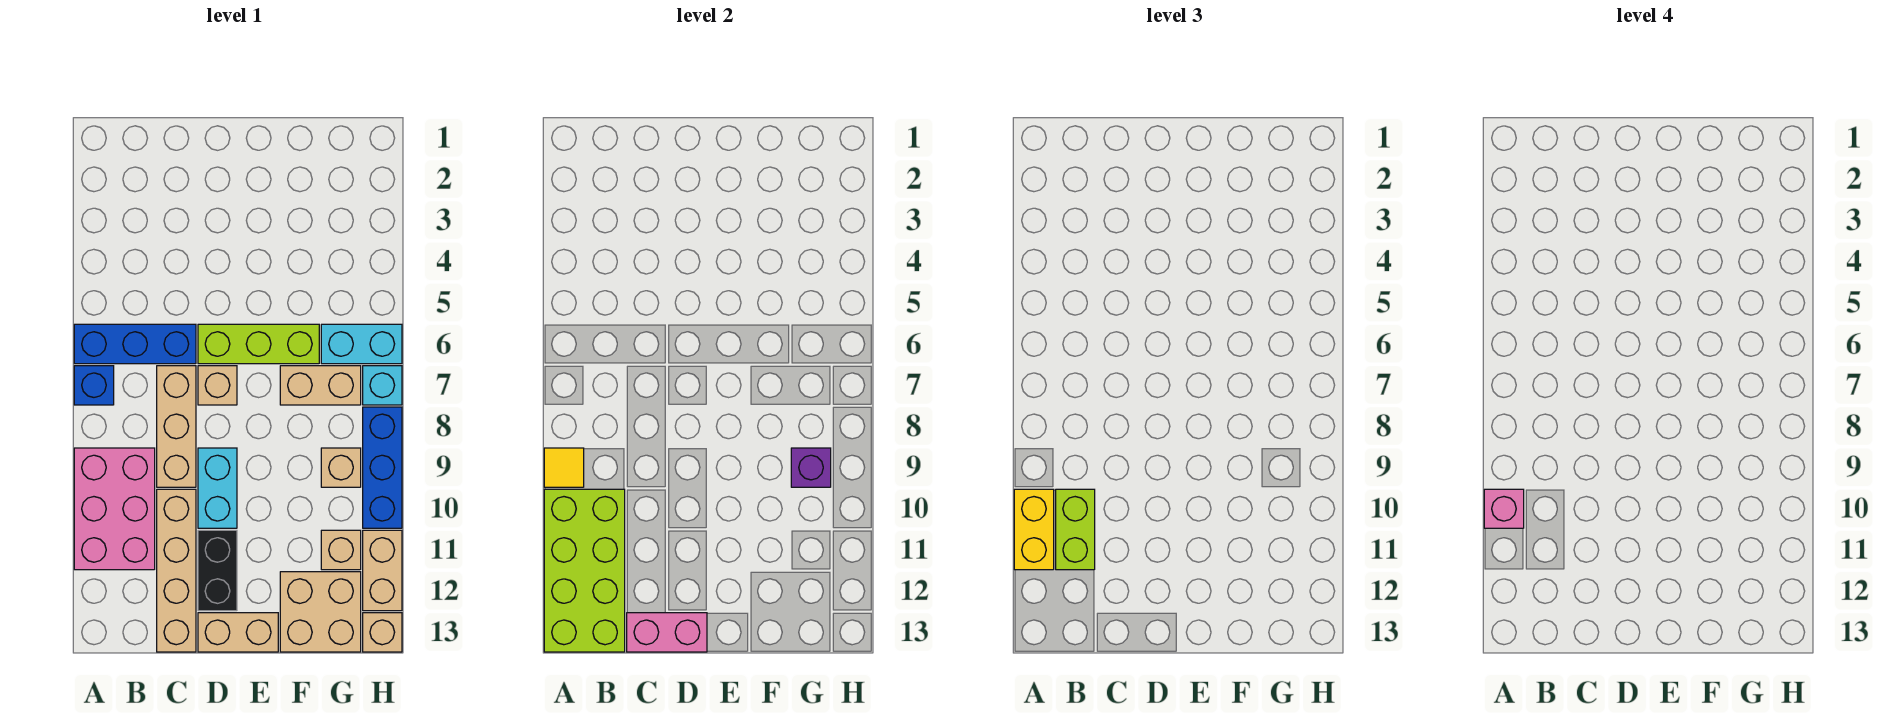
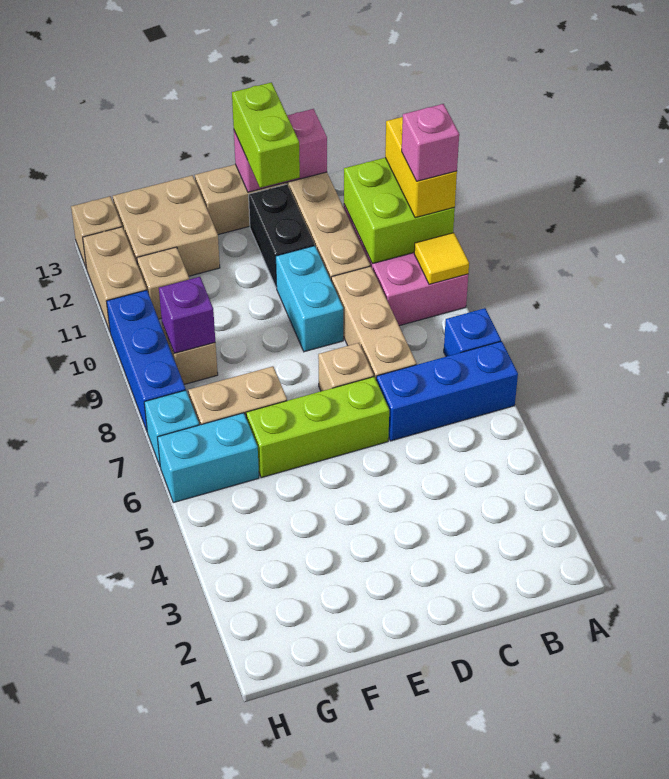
lime brick A10:B13 level 2 -> lime brick A10:B11 level 2
lime brick B10:B11 level 3 -> lime brick D12:D13 level 3

